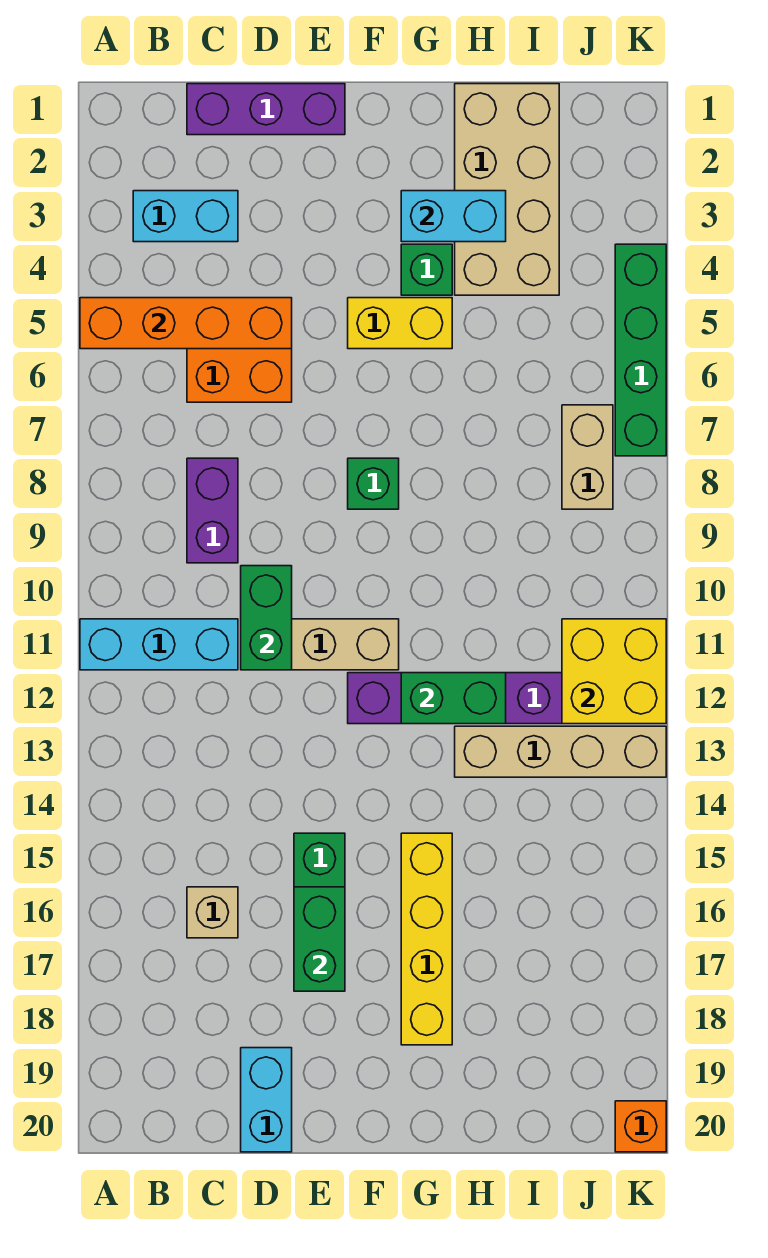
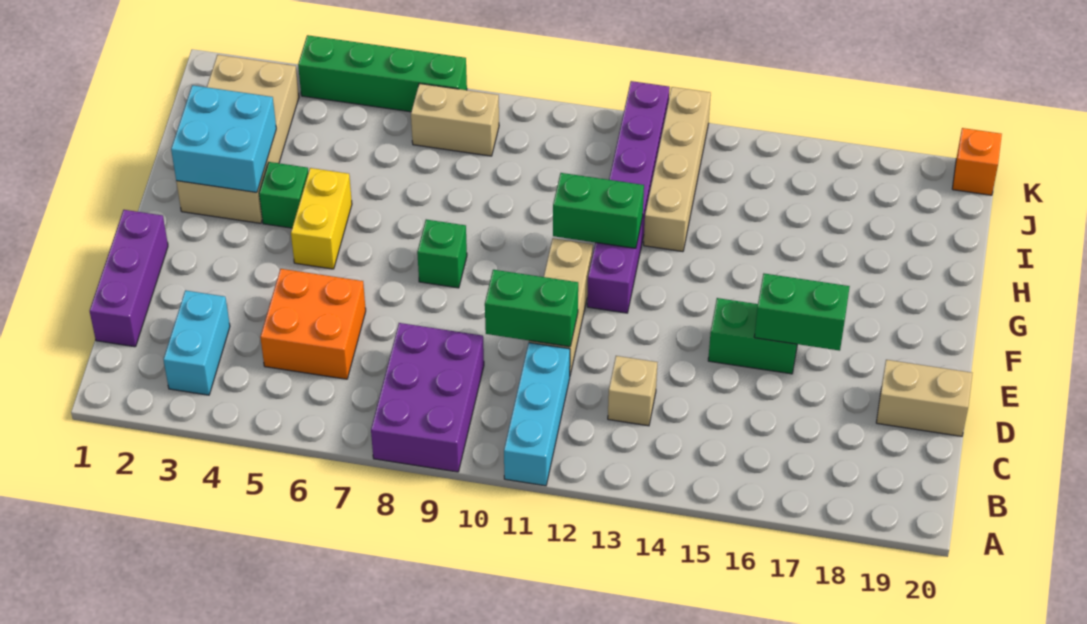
orange brick A5:D5 level 2 -> none
purple brick C8:C9 level 1 -> purple brick A8:C9 level 1
tan brick C16 level 1 -> tan brick C13 level 1
cyan brick D19:D20 level 1 -> tan brick D19:D20 level 1
cyan brick G3:H3 level 2 -> cyan brick G2:H3 level 2
green brick G12:H12 level 2 -> green brick G11:G12 level 2
yellow brick G15:G18 level 1 -> none
tan brick H1:I4 level 1 -> tan brick G2:J3 level 1
yellow brick J11:K12 level 2 -> none

